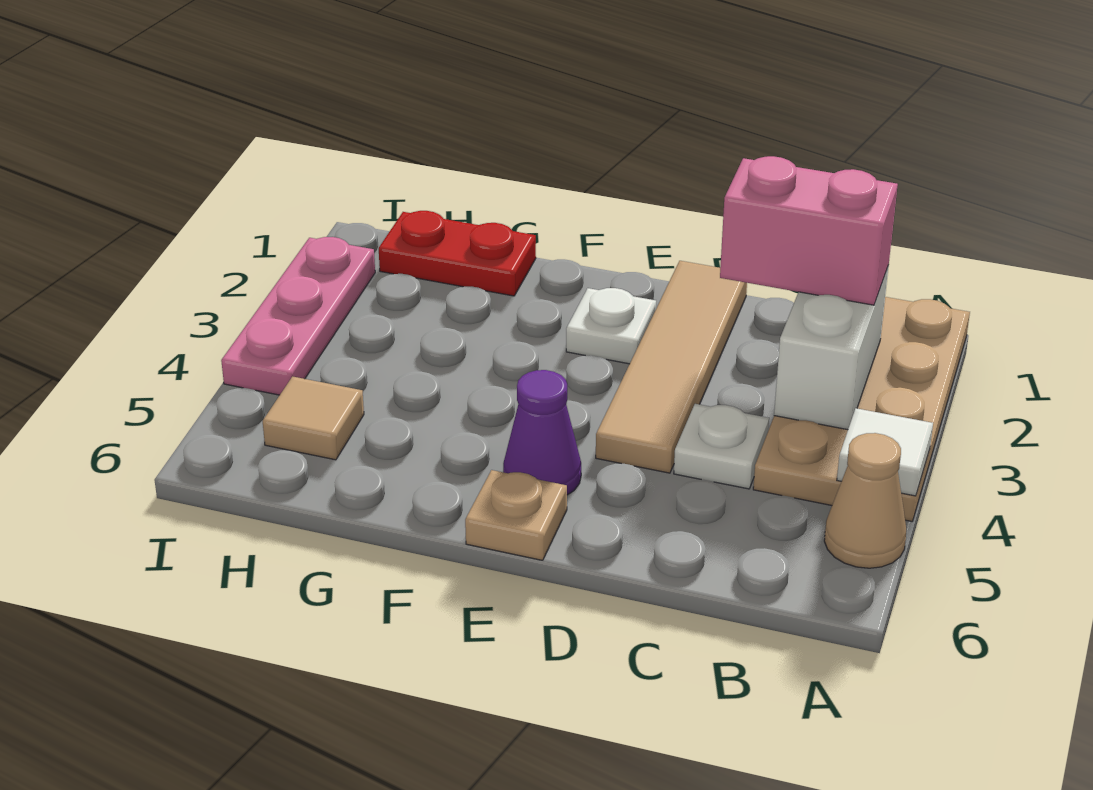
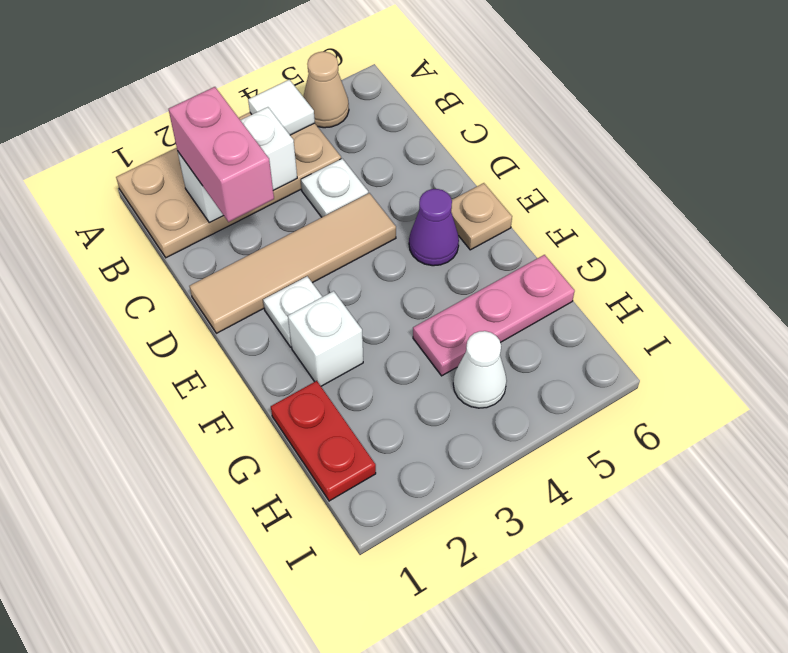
none -> white brick F2 level 1
none -> white cone H4 level 1
tan tile H5 level 1 -> none
pink plate I2:I4 level 1 -> pink plate G4:G6 level 1

